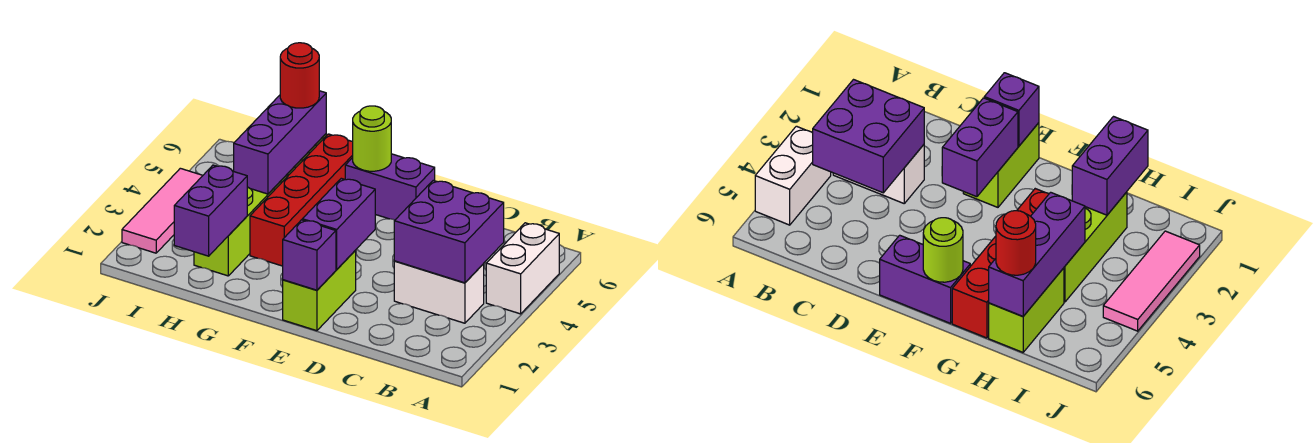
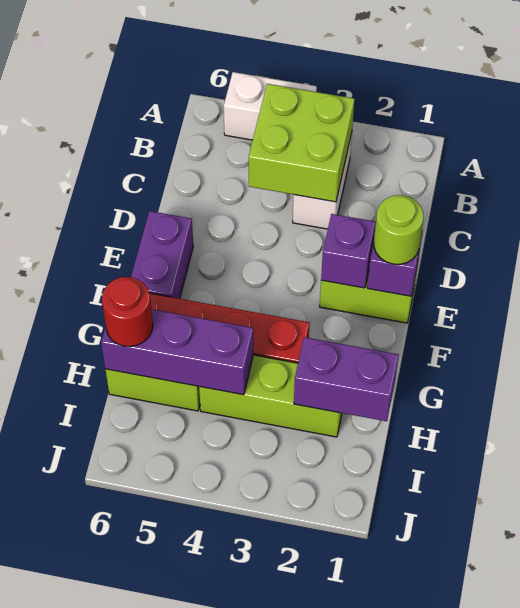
purple brick B3:C4 level 2 -> lime brick B3:C4 level 2
purple brick E2:E3 level 2 -> purple brick E2 level 2
lime round brick F6 level 2 -> lime round brick E1 level 3
pink tile J2:J4 level 1 -> none

